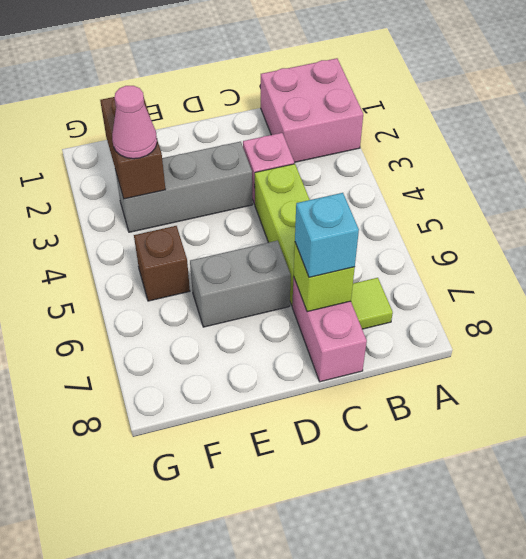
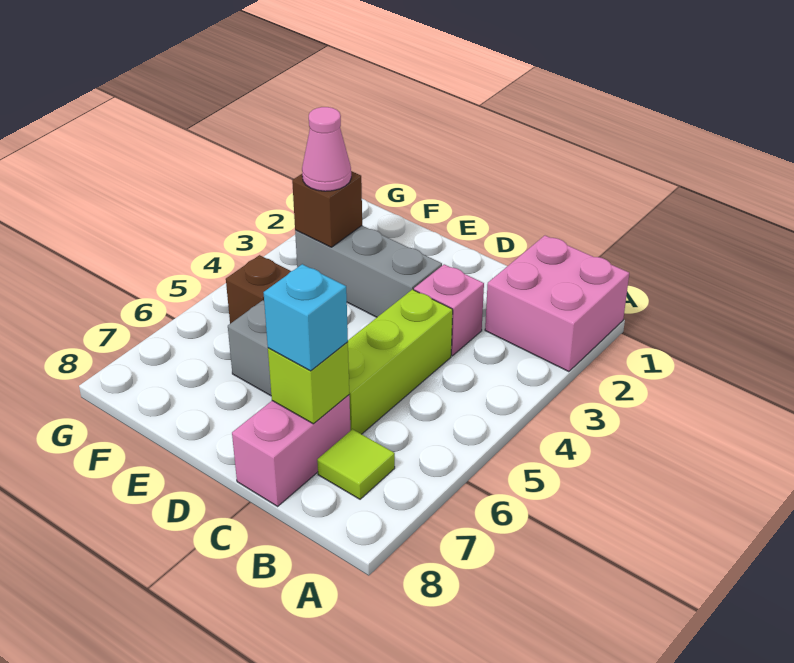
brown brick F2:F3 level 2 -> brown brick F3 level 2

